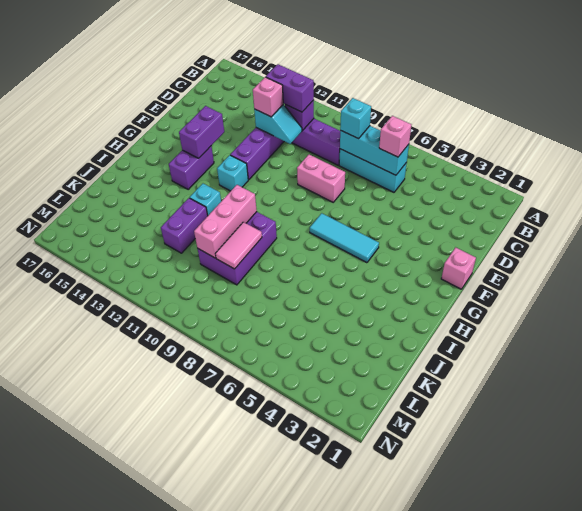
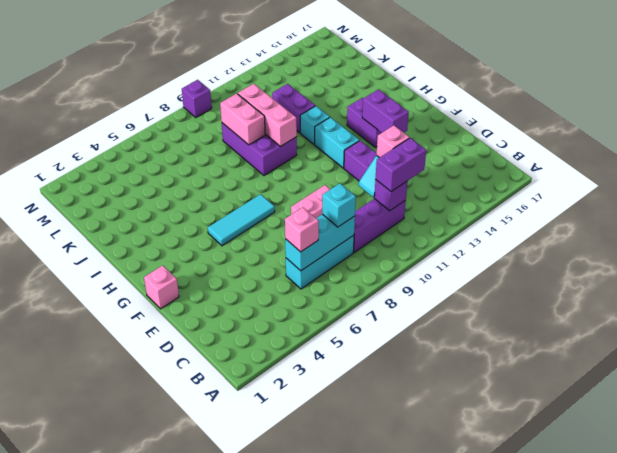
cyan brick G12 level 1 -> cyan brick G12:H12 level 1
pink tile J9:K9 level 2 -> pink brick J9:K9 level 2
none -> purple brick N9 level 1

